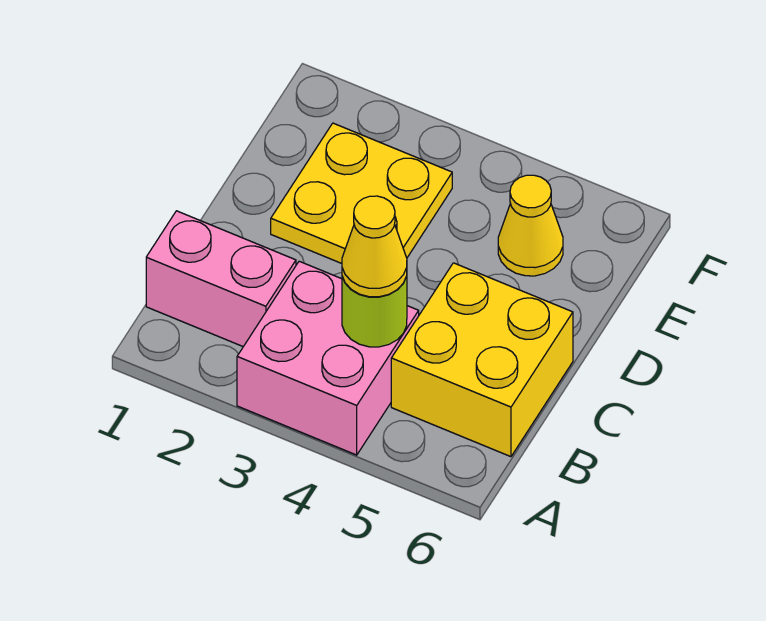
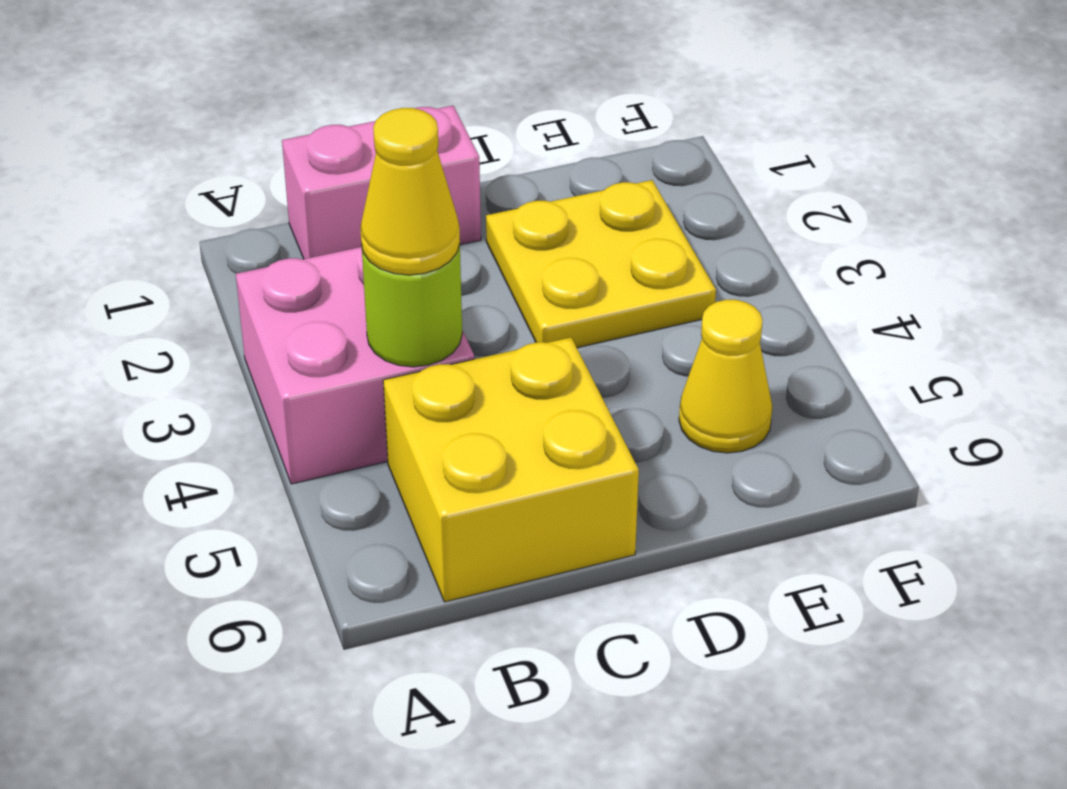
pink brick B1:B2 level 1 -> pink brick B1:C1 level 1

